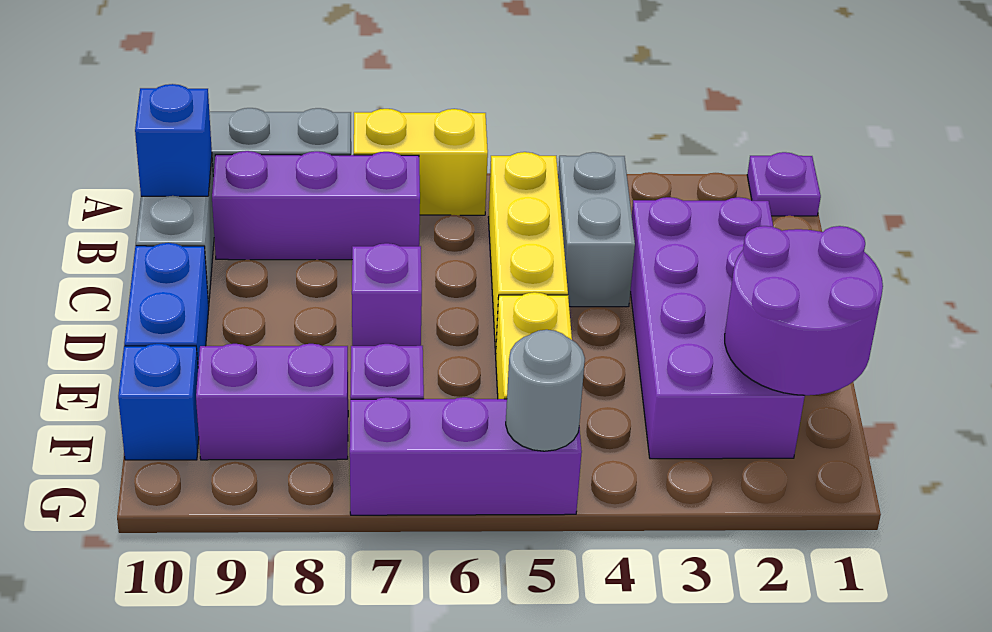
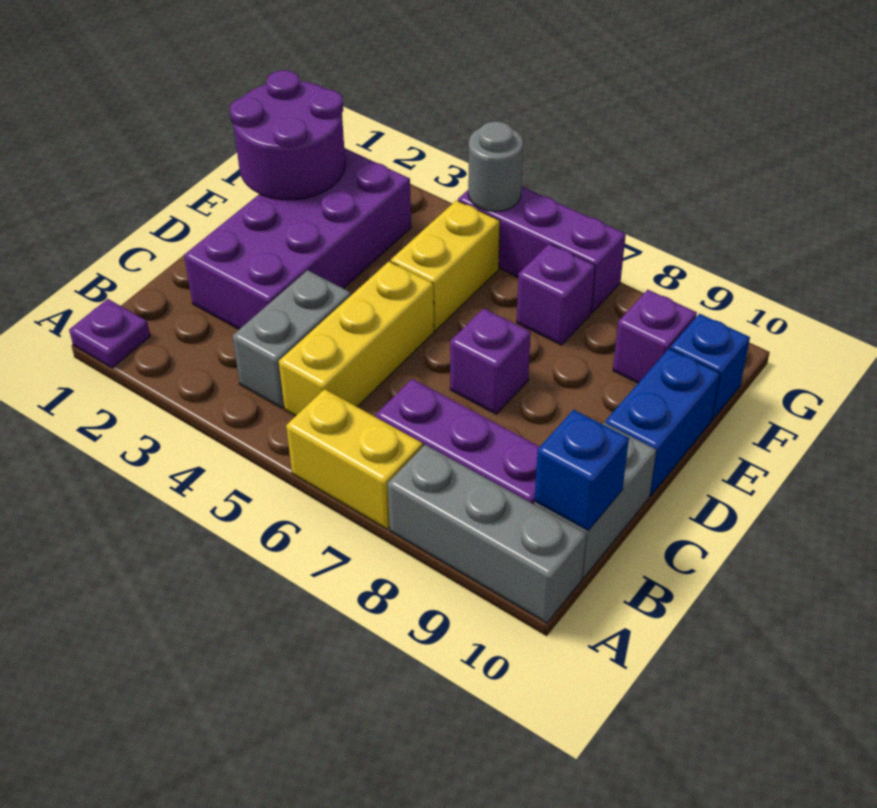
purple brick F8:F9 level 1 -> purple brick F9 level 1

